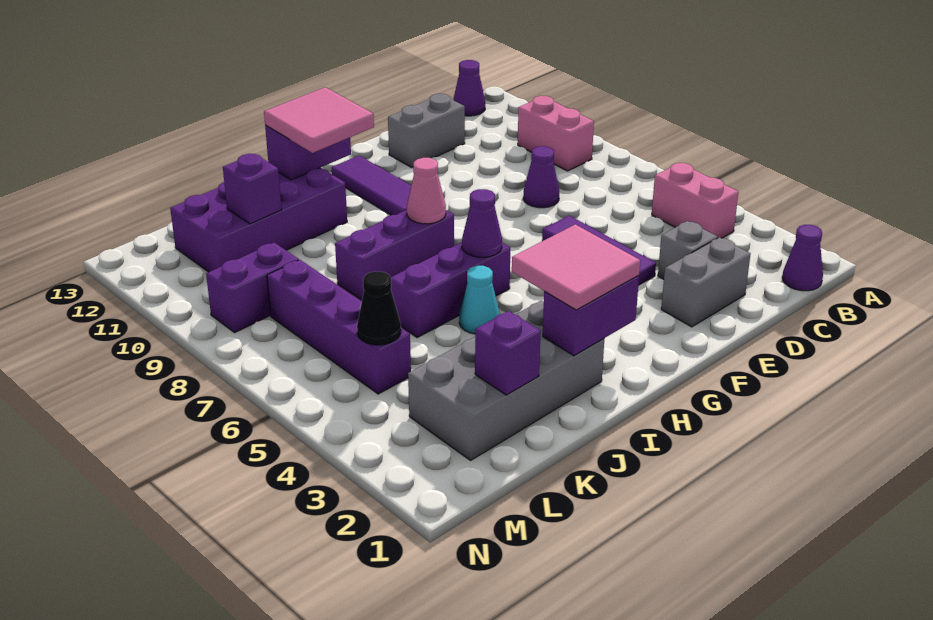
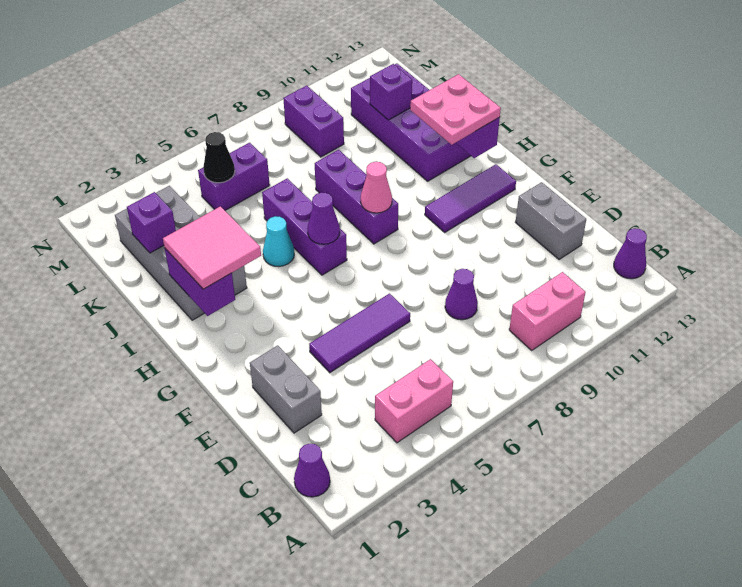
grey brick D3 level 1 -> none
pink tile H11:I12 level 3 -> pink plate H11:I12 level 3
purple brick L5:L8 level 1 -> purple brick L5:L6 level 1

